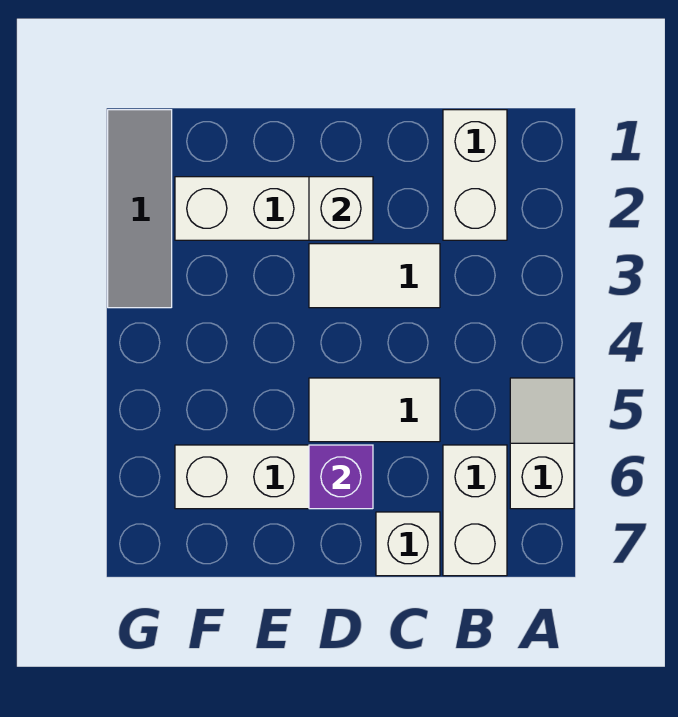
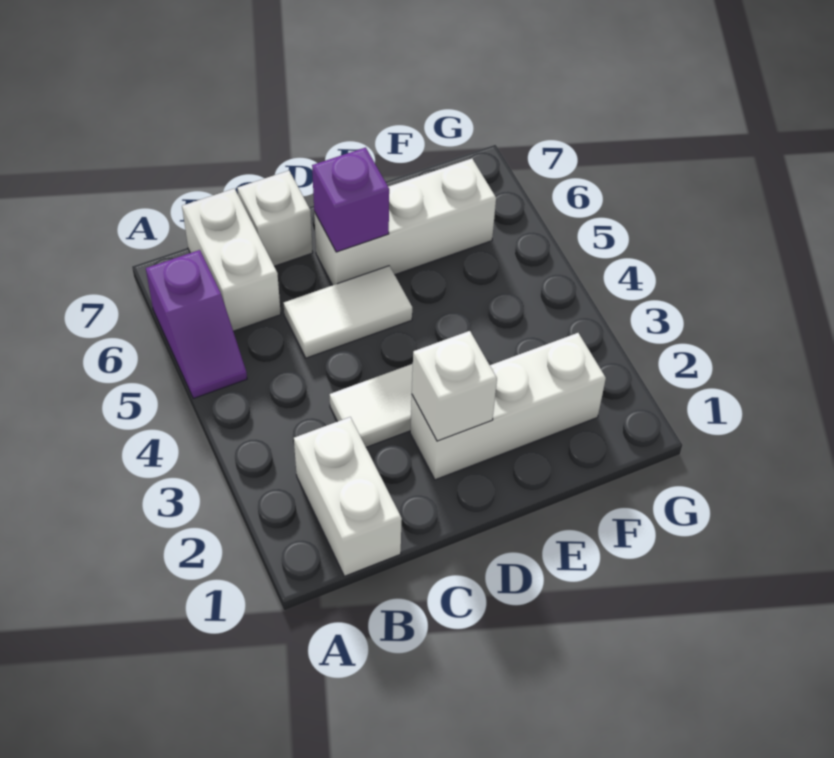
white slope A5:A6 level 1 top 6 -> purple slope A5:A6 level 1 top 6
grey tile G1:G3 level 1 -> none

